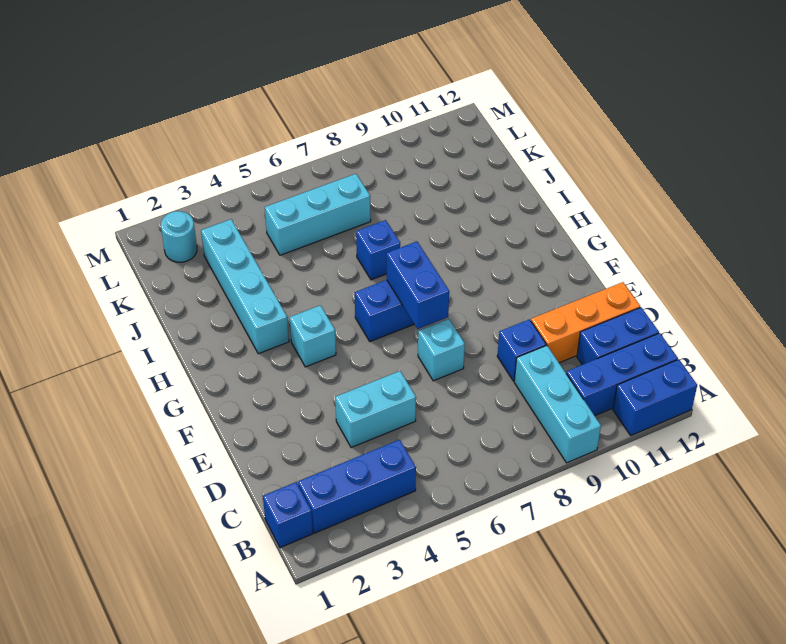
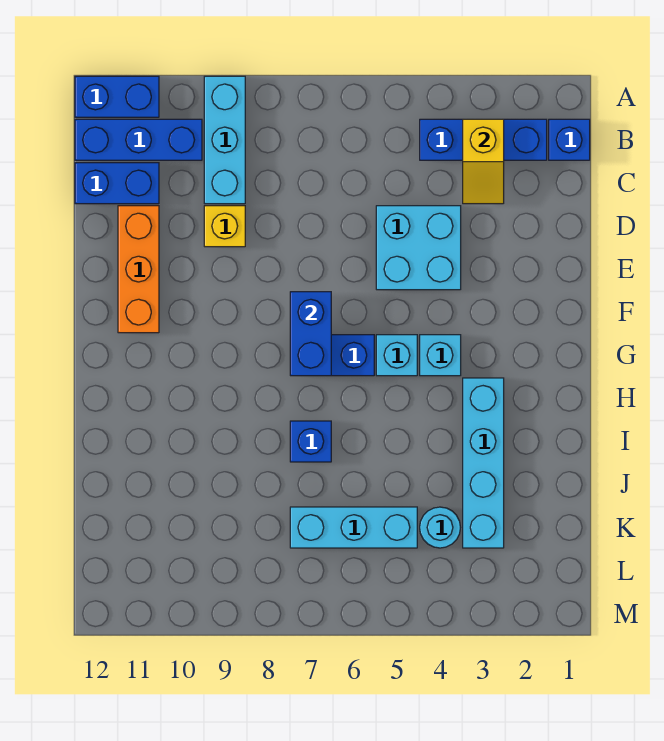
none -> yellow slope B3:C3 level 2 top B
cyan brick D4:D5 level 1 -> cyan brick D4:E5 level 1
blue brick D9 level 1 -> yellow brick D9 level 1
orange brick D10:D12 level 1 -> orange brick D11:F11 level 1
cyan brick E7 level 1 -> cyan brick G5 level 1
cyan round brick L2 level 1 -> cyan round brick K4 level 1

